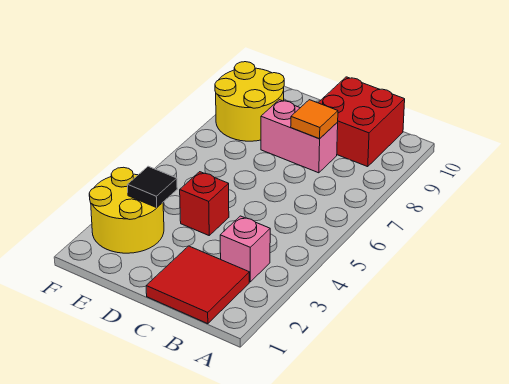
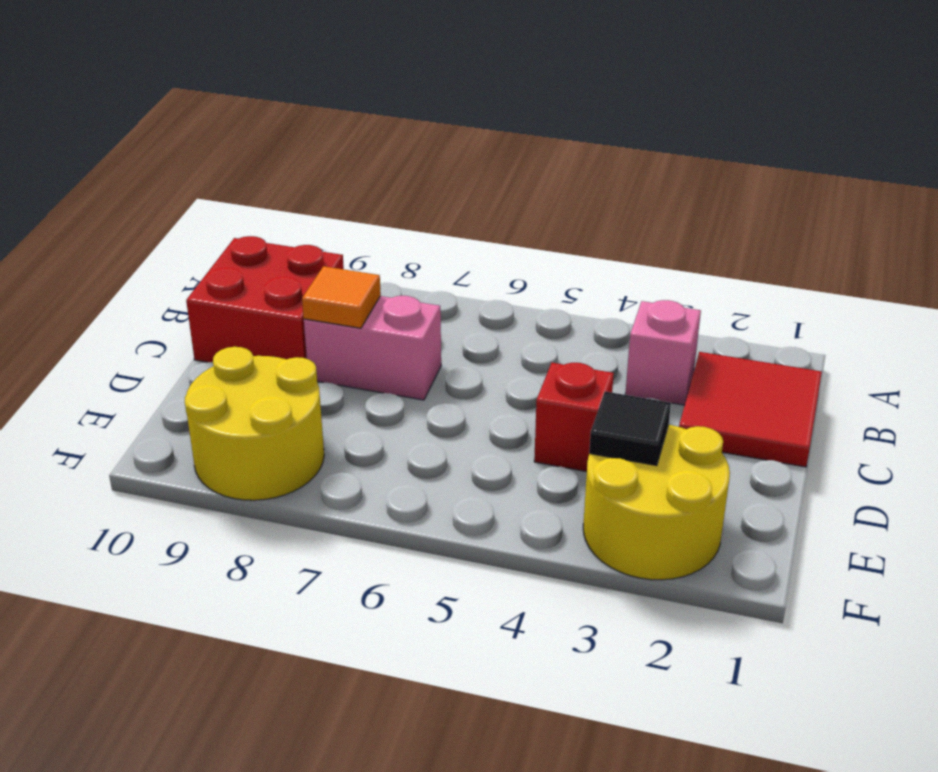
pink brick C8:D8 level 1 -> pink brick C7:C8 level 1

